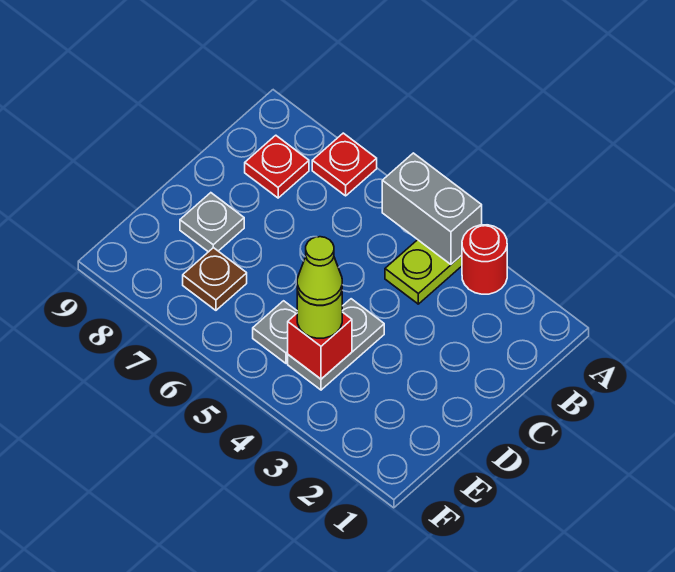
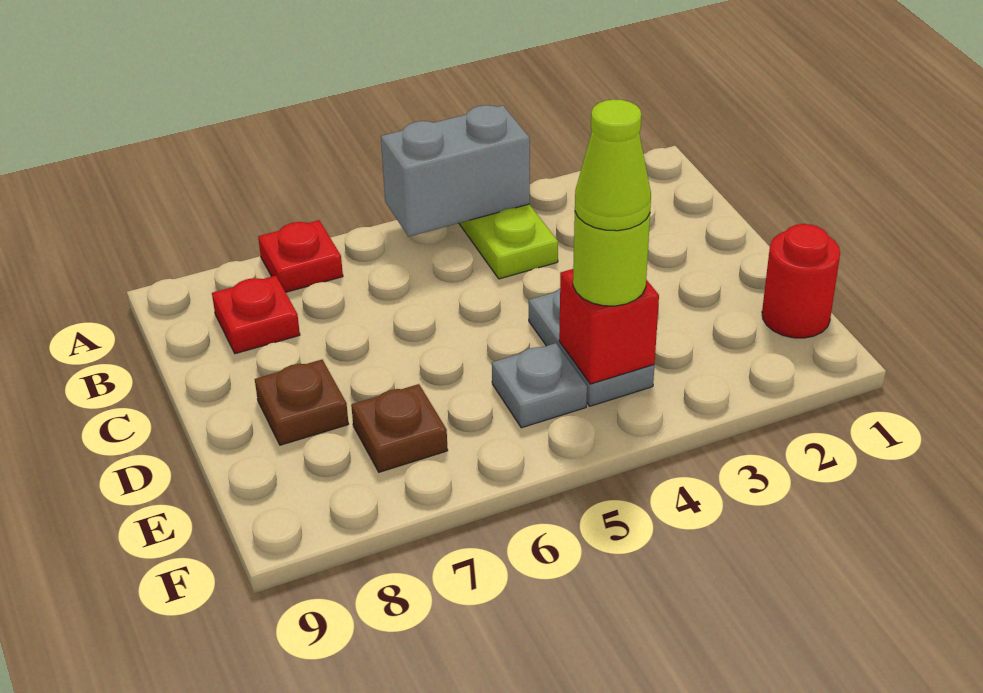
red round brick A3 level 1 -> red round brick E1 level 1
grey plate D8 level 1 -> brown plate D8 level 1

